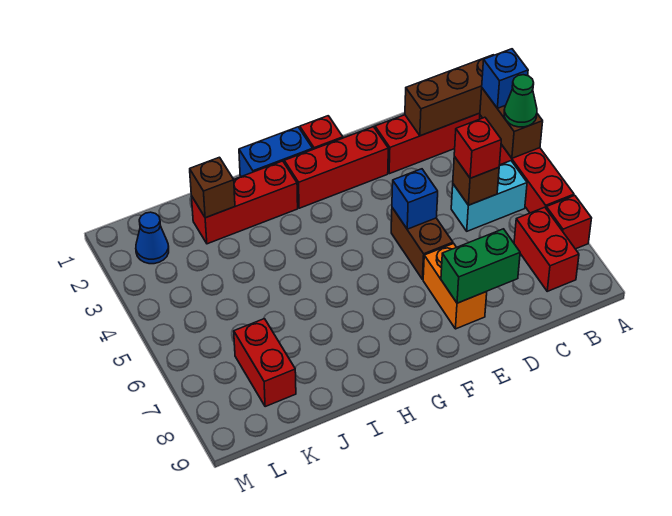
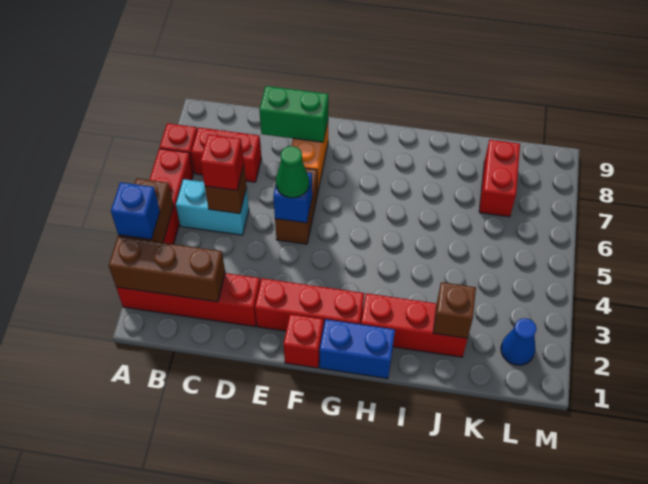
green cone A4 level 3 -> green cone E5 level 3
red brick B7:B8 level 1 -> red brick B7:C7 level 1

